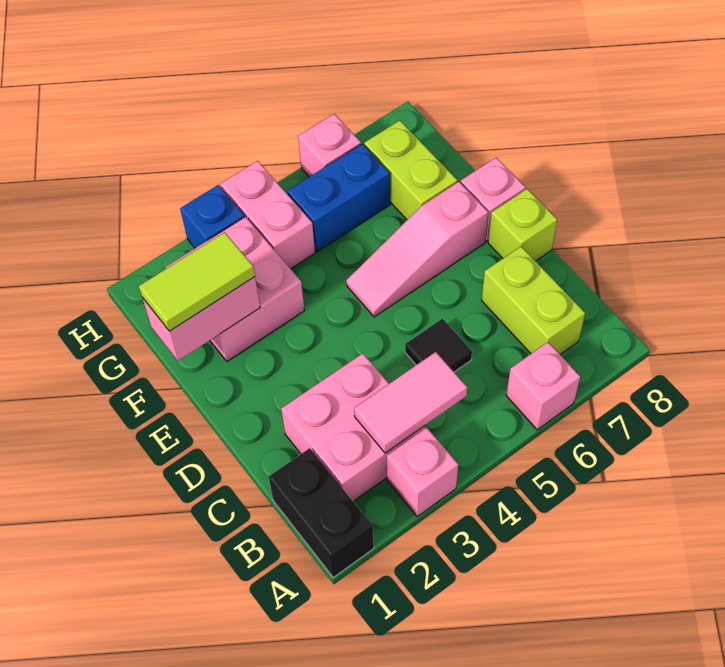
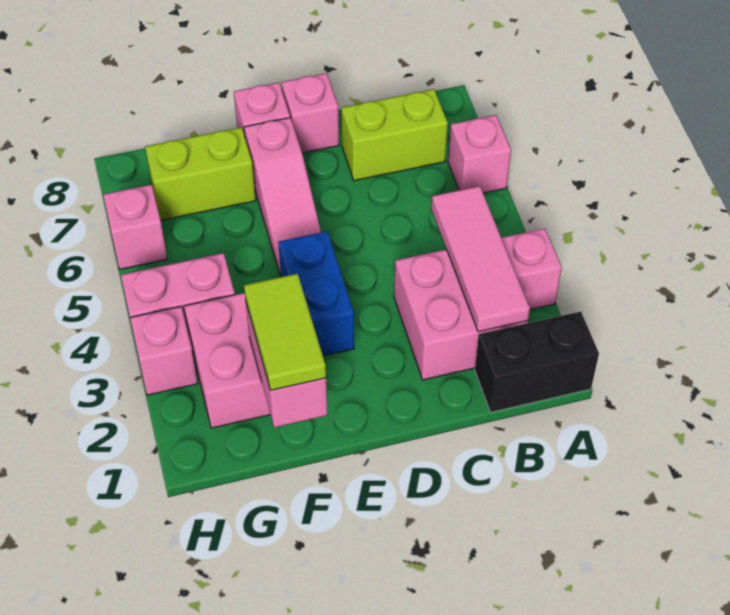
pink tile B3:B4 level 2 -> pink tile B2:B4 level 2
black tile C5 level 1 -> none
lime brick D8 level 1 -> pink brick D8 level 1
blue brick G5:G6 level 1 -> blue brick E3:E4 level 1
blue brick H3 level 1 -> pink brick H3 level 1

